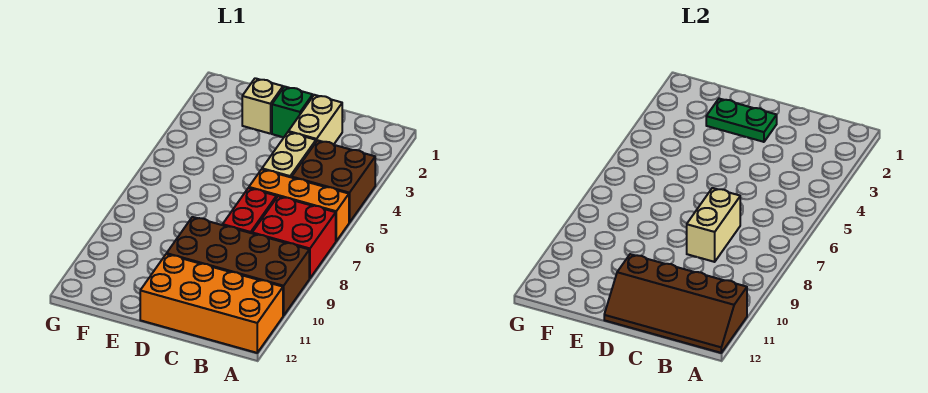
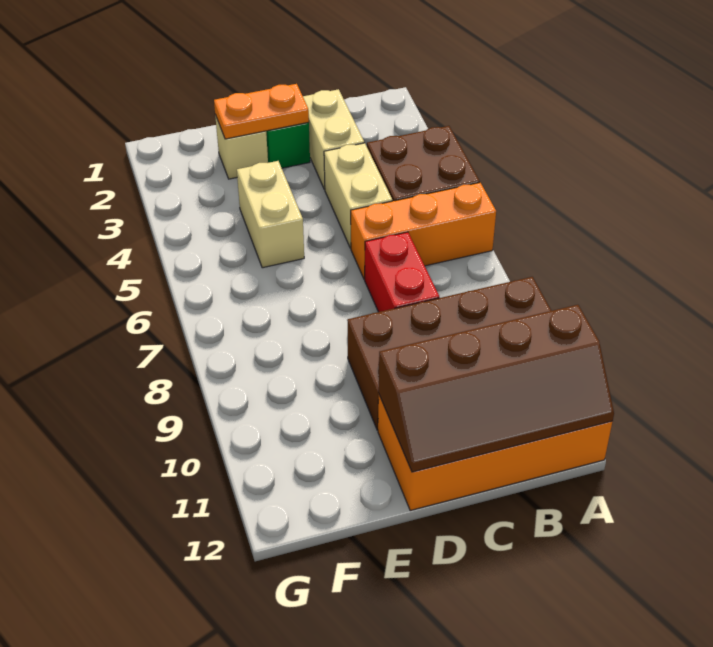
red brick A7:B8 level 1 -> none
tan brick C7:C8 level 2 -> tan brick E4:E5 level 1
green plate D2:E2 level 2 -> orange plate D2:E2 level 2

